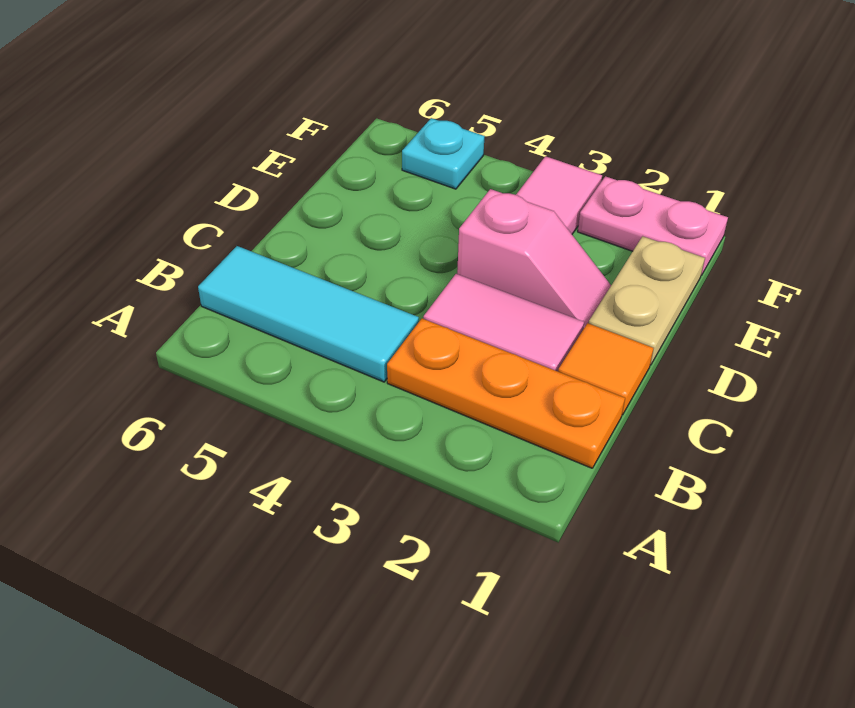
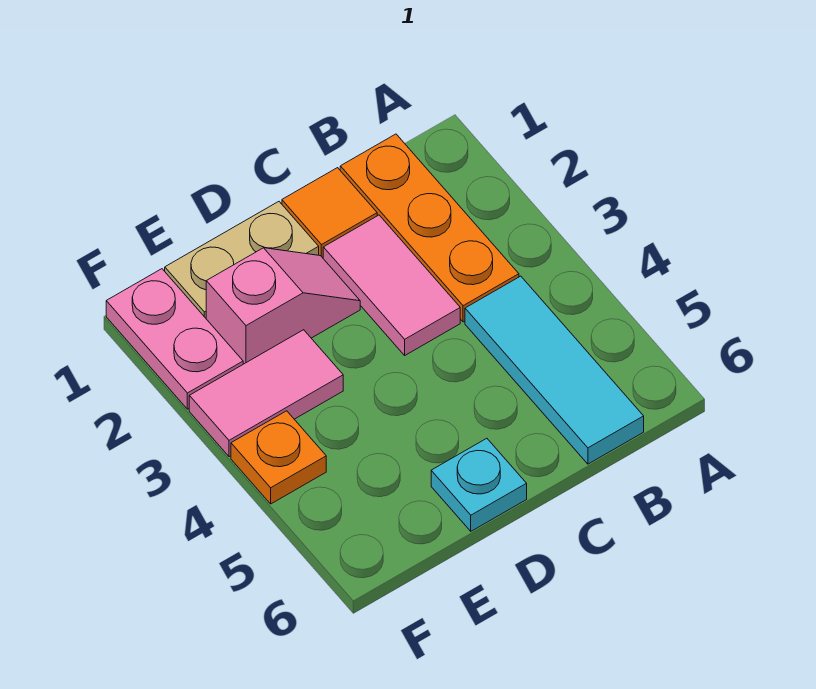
pink slope D2:D3 level 1 top 3 -> pink slope D2:E2 level 1 top E
none -> orange plate F4 level 1
cyan plate F5 level 1 -> cyan plate D6 level 1

